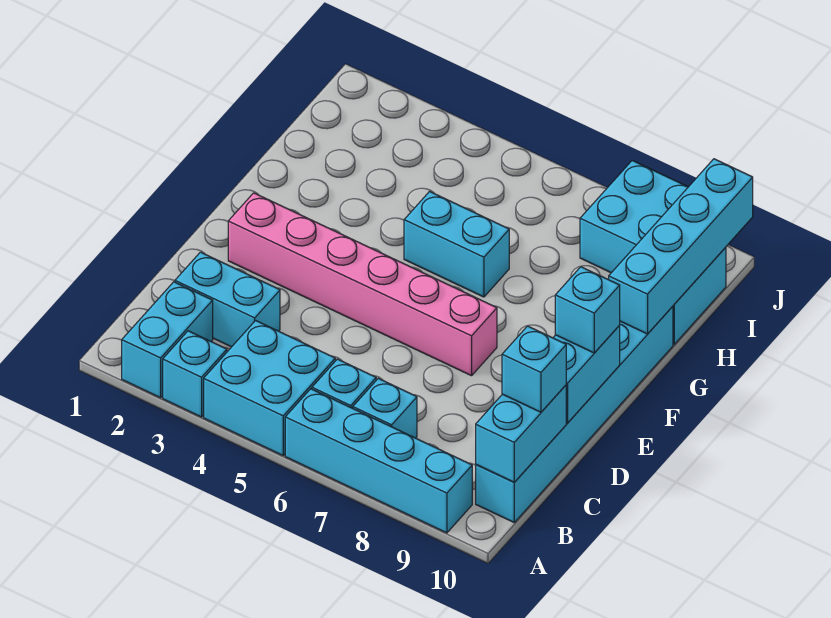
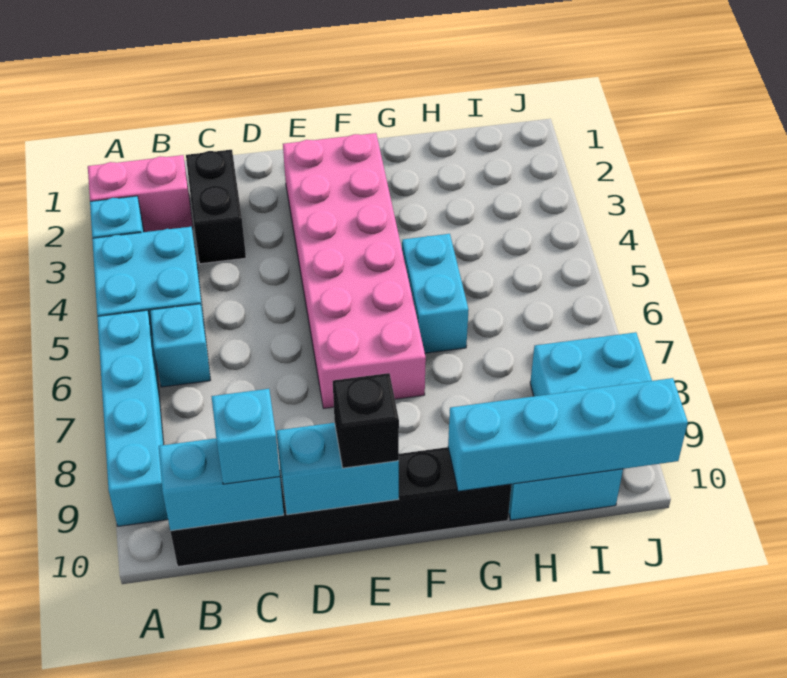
cyan brick A2:B2 level 1 -> pink brick A2:B2 level 1
cyan brick B7 level 1 -> none
cyan brick B10:G10 level 1 -> black brick B10:G10 level 1
cyan brick C2:C3 level 1 -> black brick C2:C3 level 1
pink brick E2:E7 level 1 -> pink brick E2:F7 level 1
cyan brick E10 level 3 -> black brick E10 level 3

